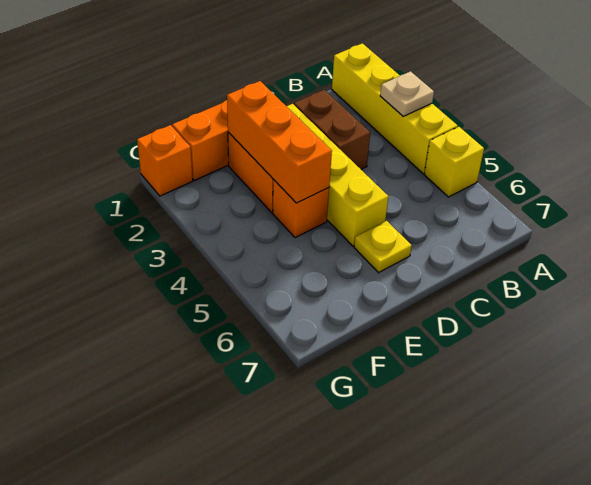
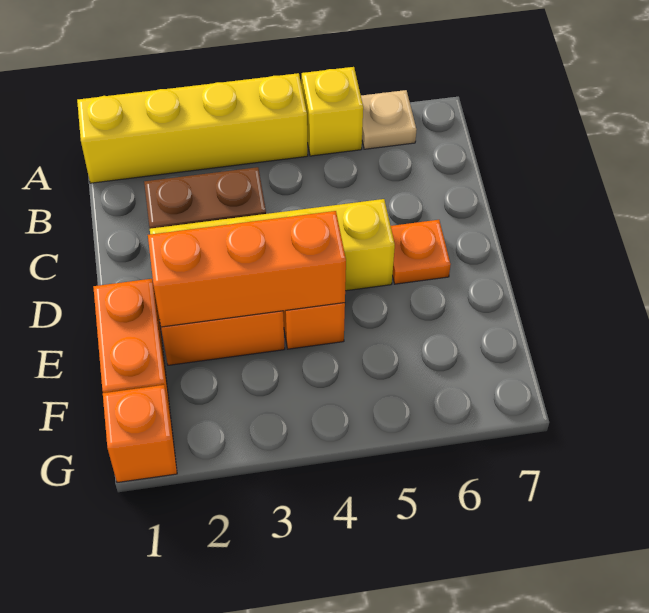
tan plate A3 level 2 -> tan plate A6 level 1
yellow plate D6 level 1 -> orange plate D6 level 1

